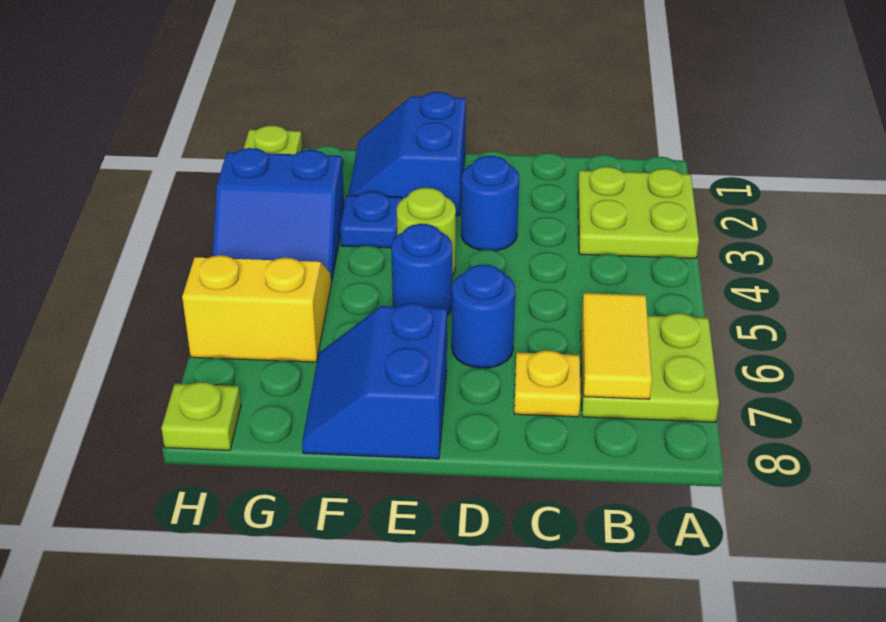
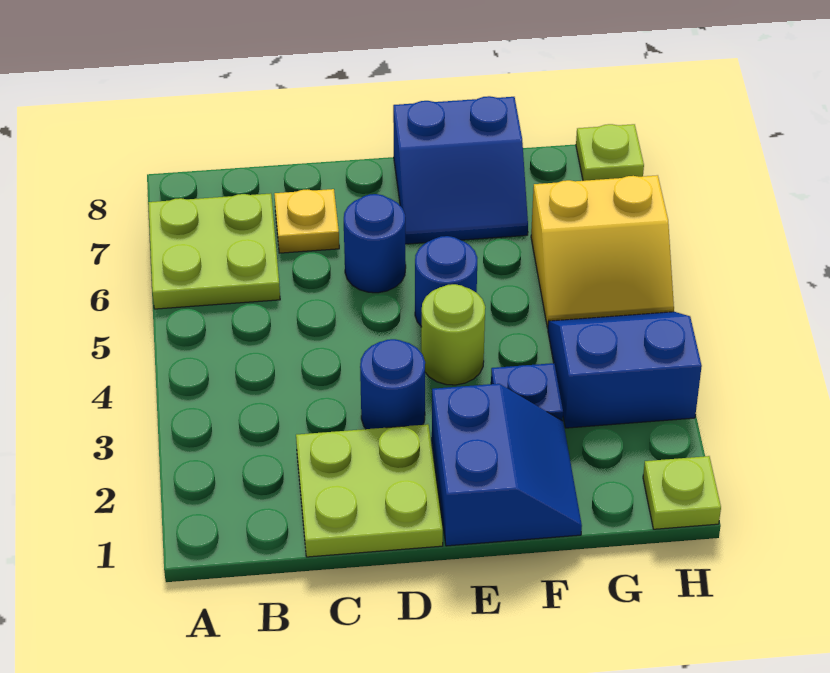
lime plate A2:B3 level 1 -> lime plate C1:D2 level 1
yellow tile B6:B7 level 2 -> none
blue slope E7:F8 level 1 top E -> blue slope E7:F8 level 1 top 8

